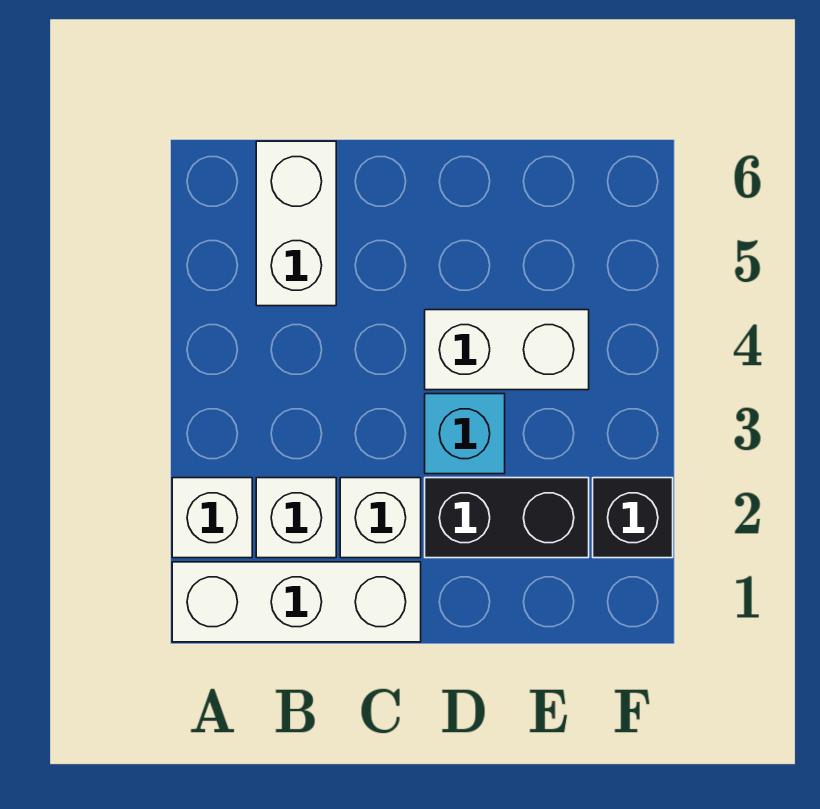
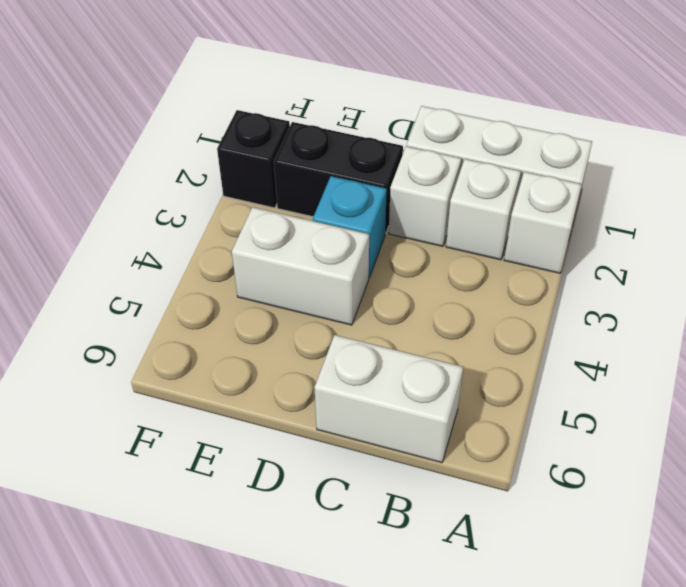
white brick B5:B6 level 1 -> white brick B6:C6 level 1

